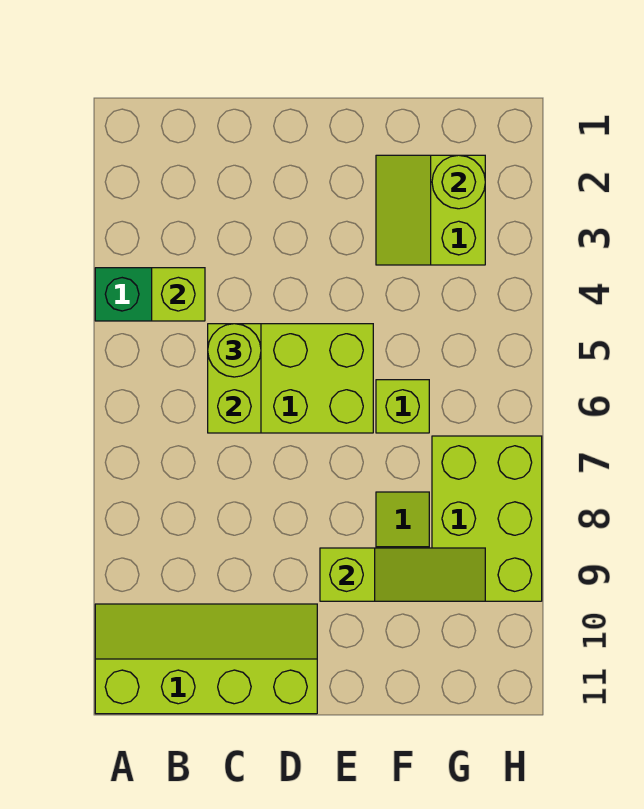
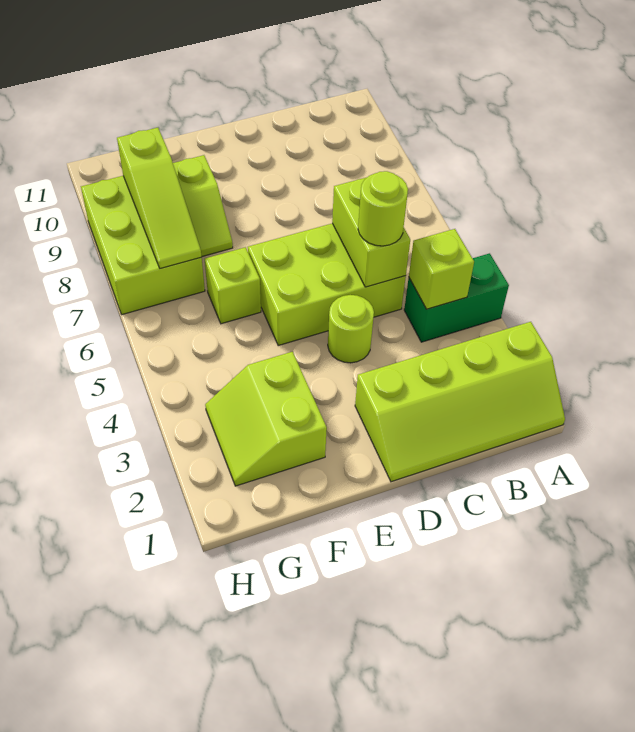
lime slope A10:D11 level 1 top 11 -> lime slope A1:D2 level 1 top 2
lime slope E9:G9 level 2 top E -> lime slope G7:G9 level 2 top 9
lime slope F2:G3 level 1 top G -> lime slope F2:G3 level 1 top F
lime round brick G2 level 2 -> lime round brick D4 level 1

